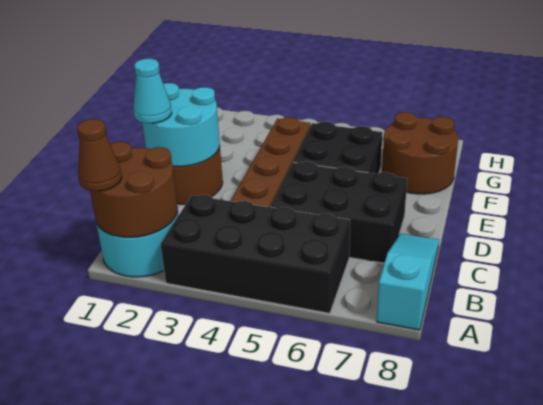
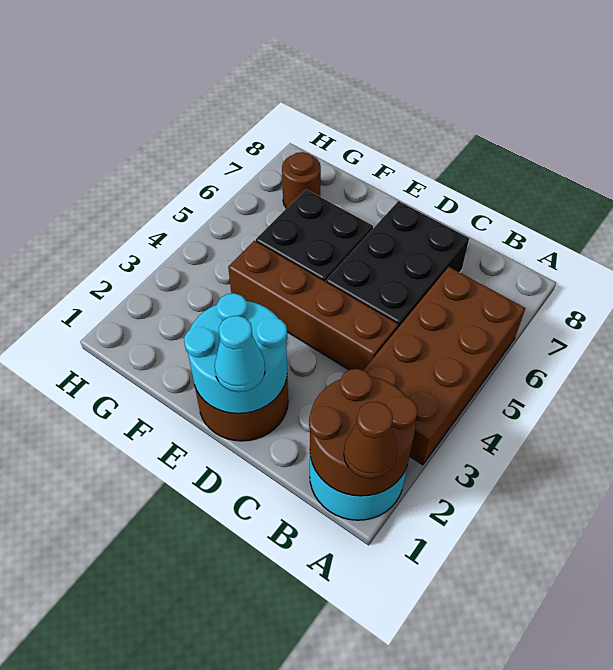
black brick A3:B6 level 1 -> brown brick A3:B6 level 1
cyan slope A8:C8 level 1 top A -> none
brown round brick F7:G8 level 1 -> brown round brick G7 level 1

